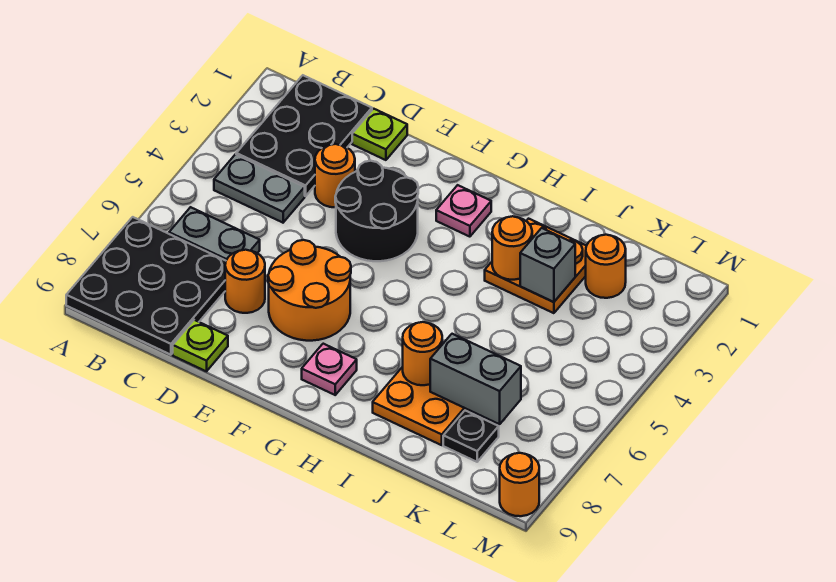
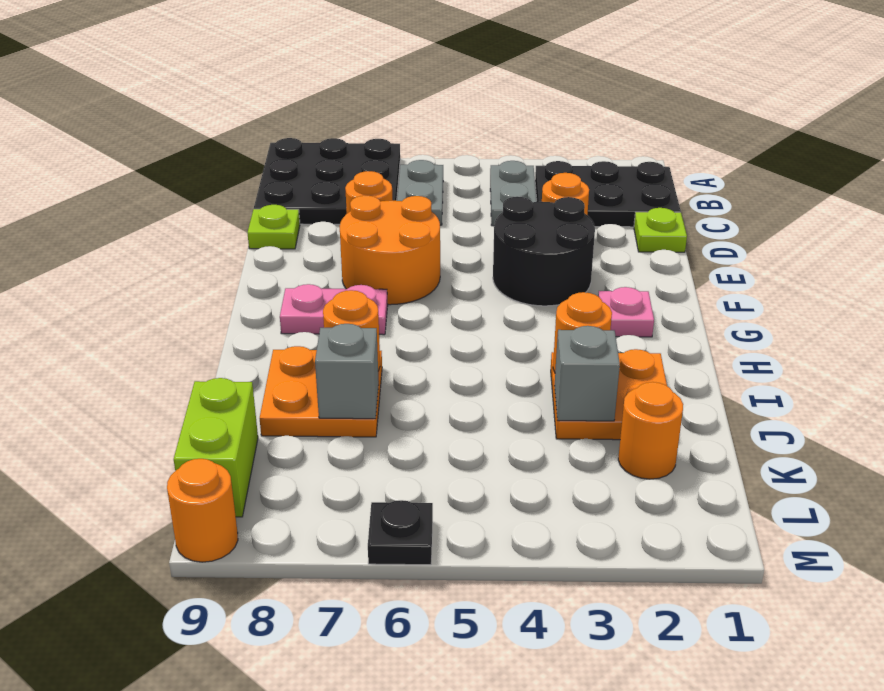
pink plate G8 level 1 -> pink plate G7:G8 level 1
grey brick J7:K7 level 2 -> grey brick J7 level 2
black plate K8 level 1 -> black plate M6 level 1
none -> lime brick K9:L9 level 1

